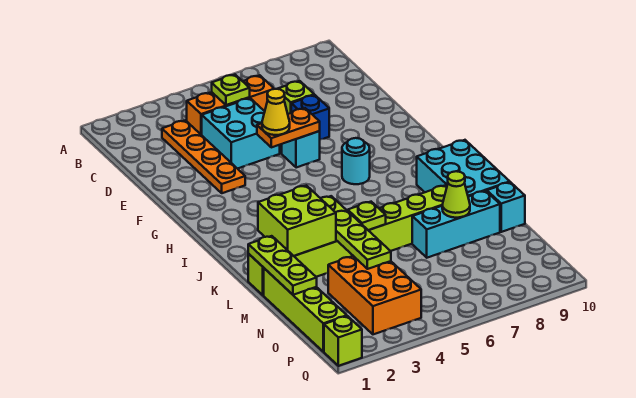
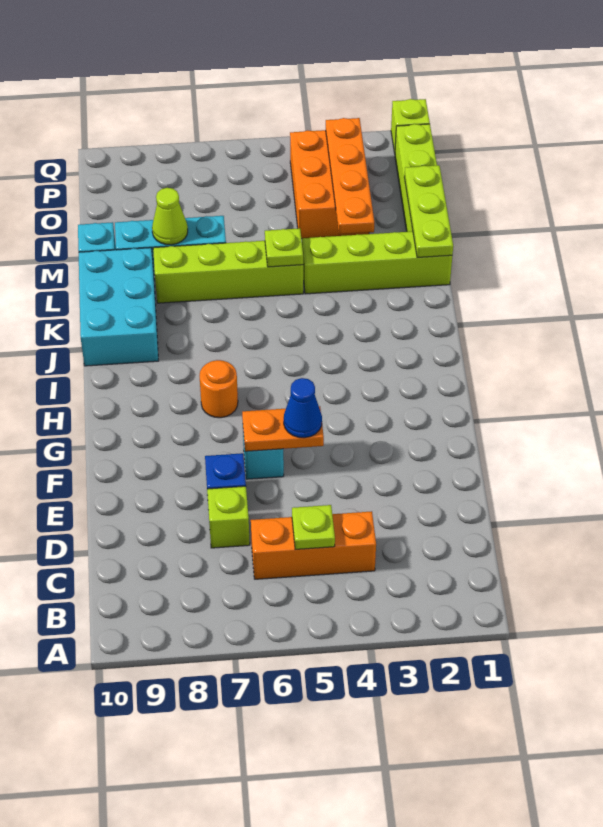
orange plate C3:F3 level 1 -> orange plate M3:P3 level 2
cyan brick D4:E5 level 1 -> none
yellow cone F5 level 3 -> blue cone F5 level 3
cyan round brick H7 level 1 -> orange round brick H7 level 1
lime brick K2:L3 level 2 -> none
lime plate K4:N4 level 2 -> none

